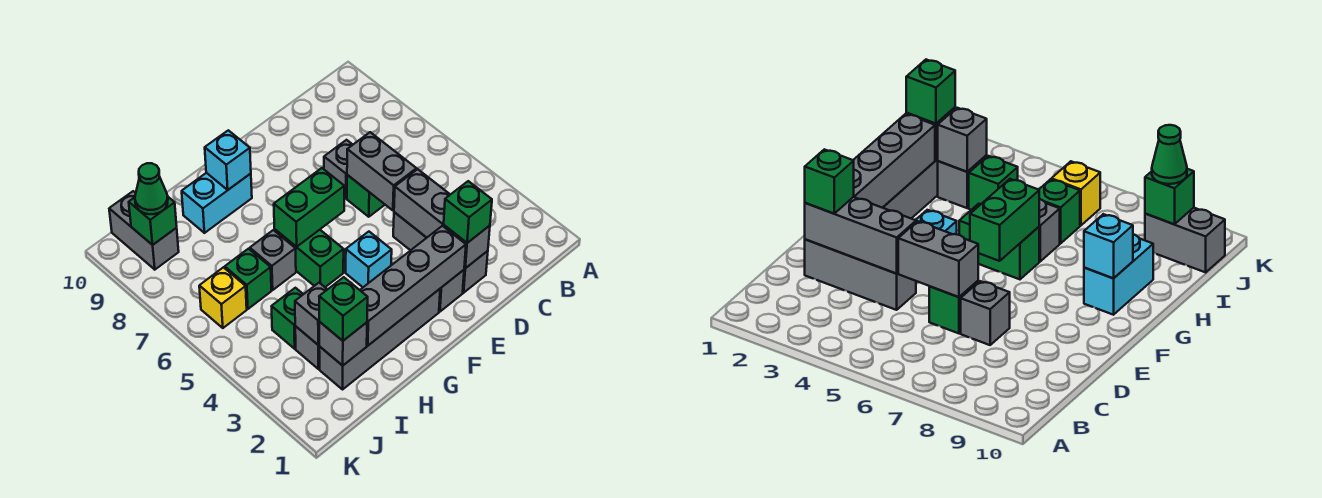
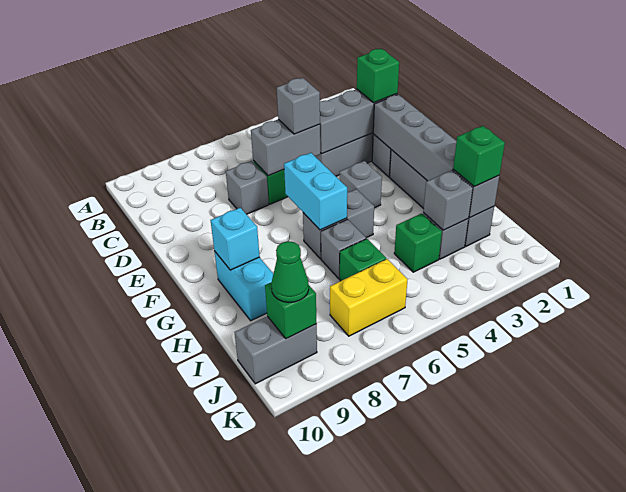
none -> grey brick D5 level 3
cyan brick F4 level 1 -> grey brick F4 level 1
green brick F6:G6 level 2 -> cyan brick F6:G6 level 2
green brick G5:G6 level 1 -> grey brick G5:G6 level 1
yellow brick J6 level 1 -> yellow brick J6:J7 level 1

